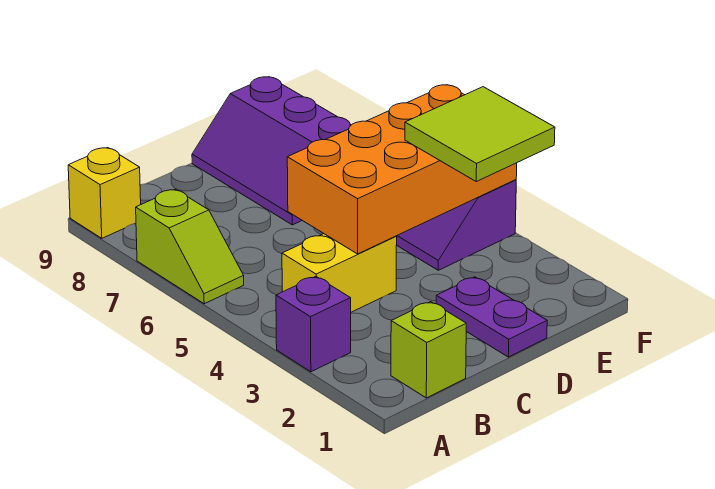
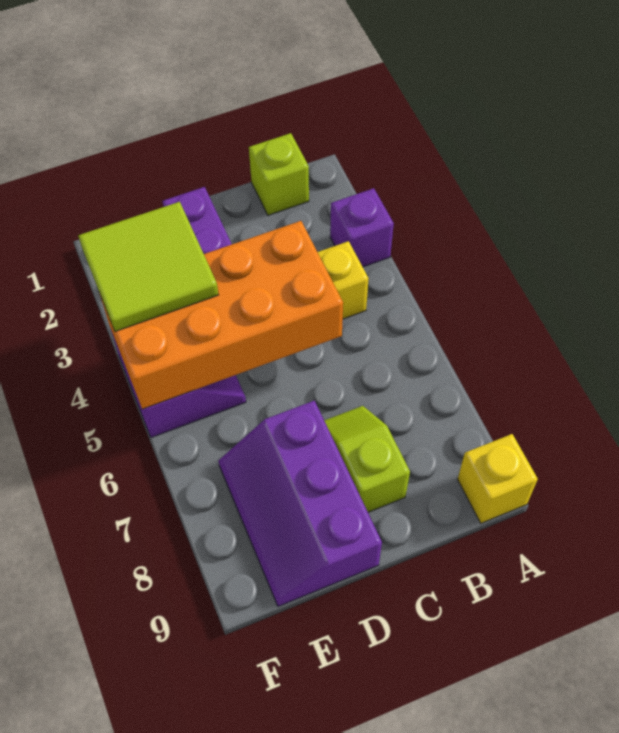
lime slope A6:A7 level 1 top 7 -> lime slope C7:C8 level 1 top 8
purple slope D7:E9 level 1 top E -> purple slope D7:E9 level 1 top D

